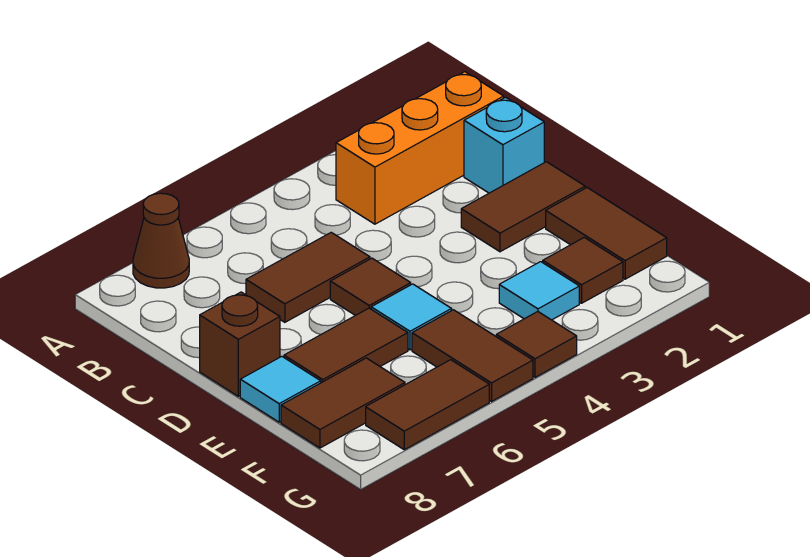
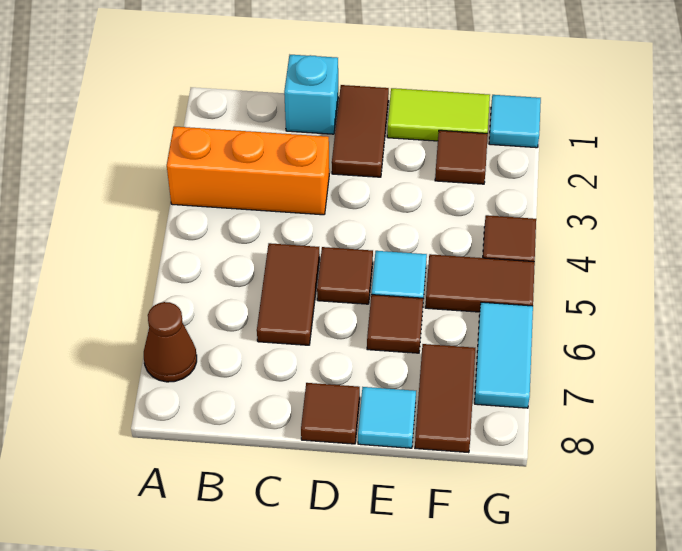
orange brick B1:B3 level 1 -> orange brick A3:C3 level 1
brown brick D8 level 1 -> brown tile D8 level 1
brown tile E1:F1 level 1 -> lime tile E1:F1 level 1
brown tile E6:E7 level 1 -> brown tile E6 level 1
cyan tile F3 level 1 -> cyan tile G1 level 1
brown tile G6:G7 level 1 -> cyan tile G6:G7 level 1

